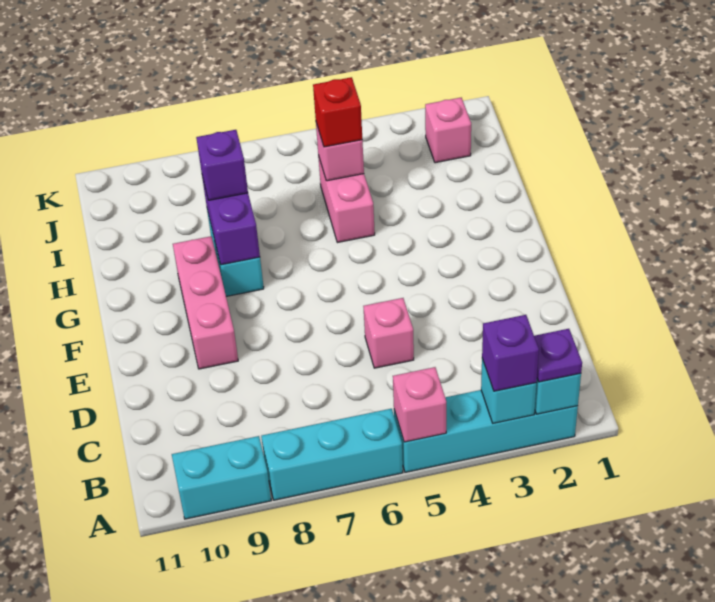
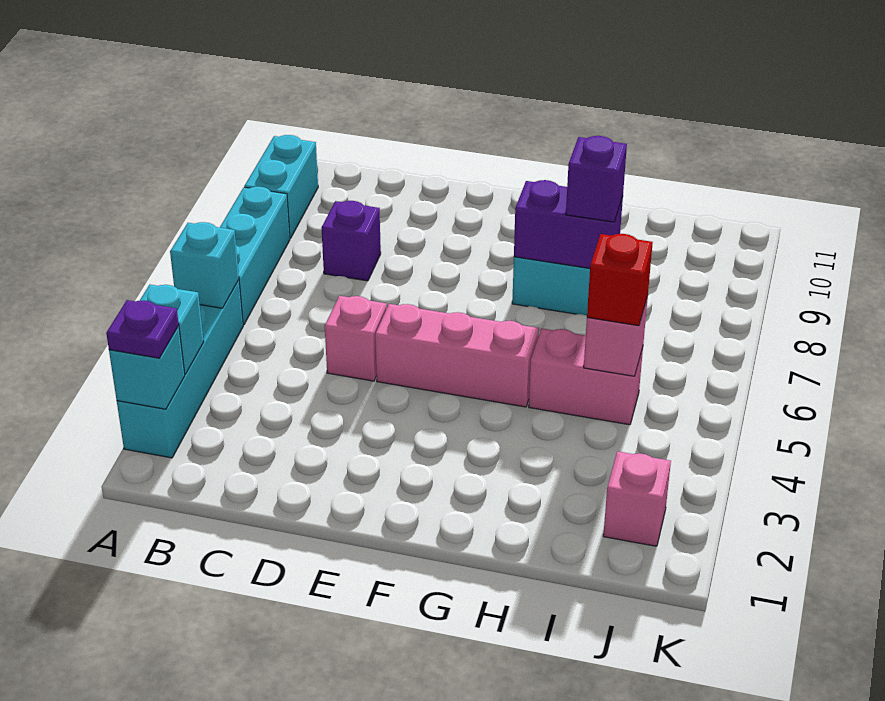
purple brick A3 level 3 -> purple brick C8 level 1
pink brick A5 level 2 -> cyan brick A5 level 2
pink brick E9:G9 level 1 -> pink brick E5:G5 level 1

